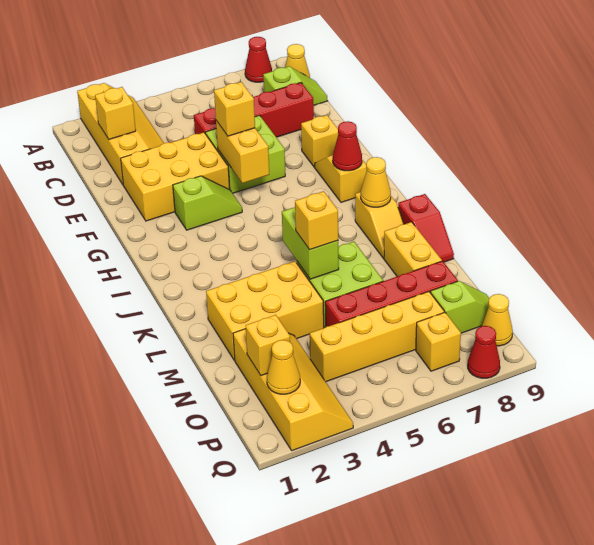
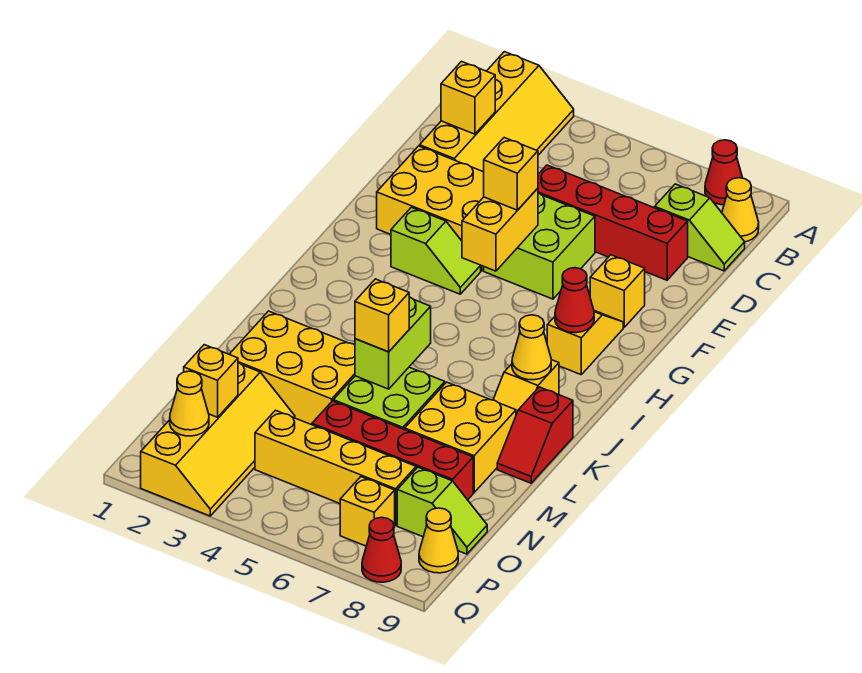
yellow brick L8:M8 level 1 -> yellow brick L7:M8 level 1

